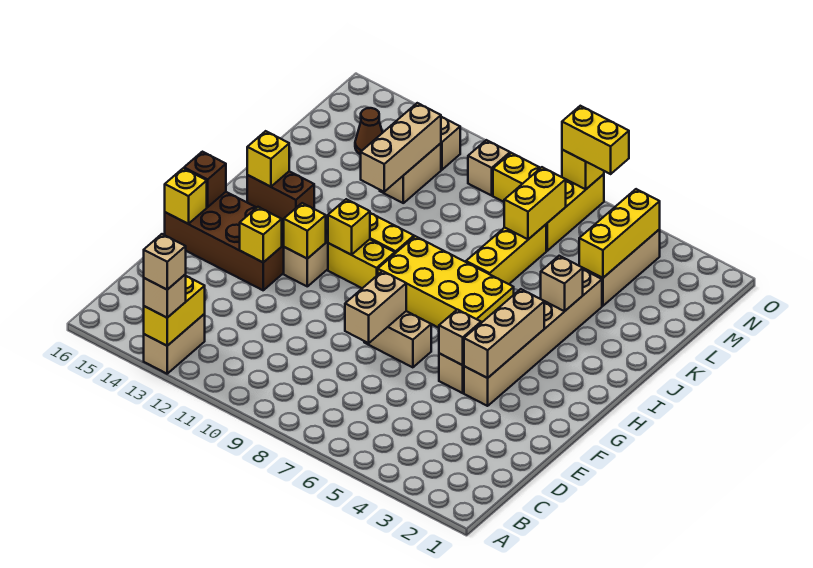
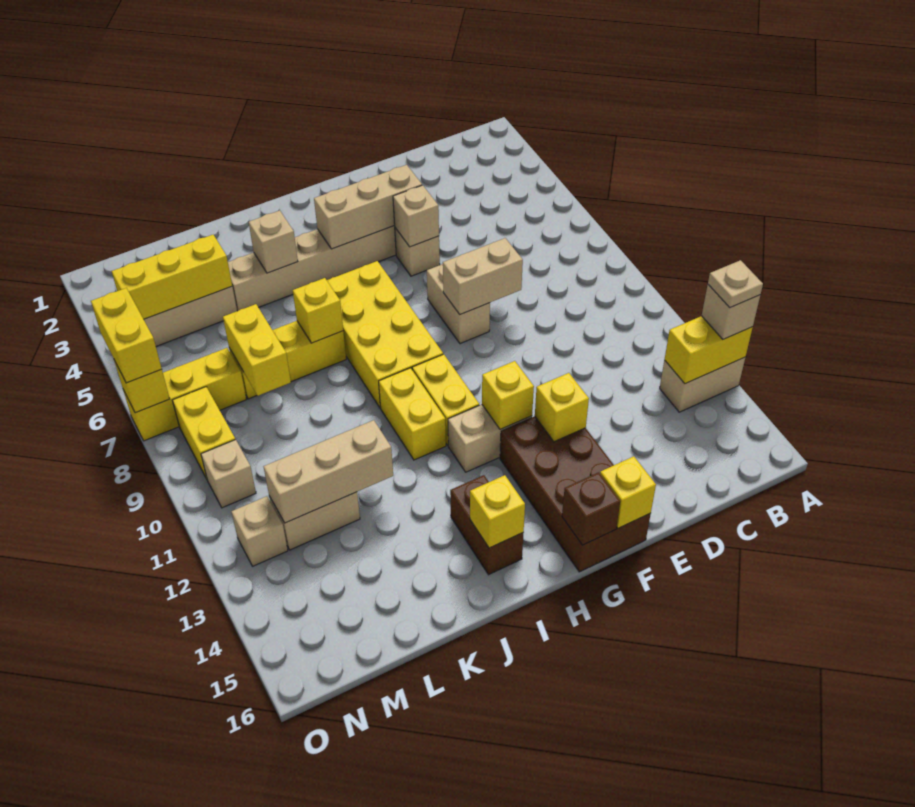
tan brick A13 level 4 -> tan plate A13 level 4
yellow brick H11 level 2 -> yellow brick J7 level 2
yellow brick L7:M7 level 2 -> yellow brick L7:L8 level 2
brown cone M14 level 1 -> none

